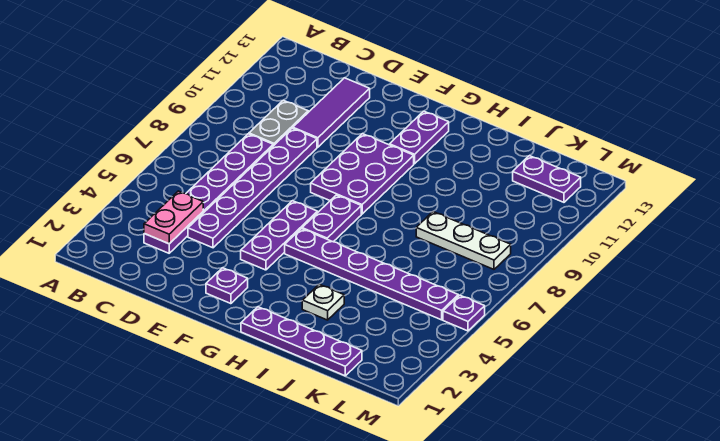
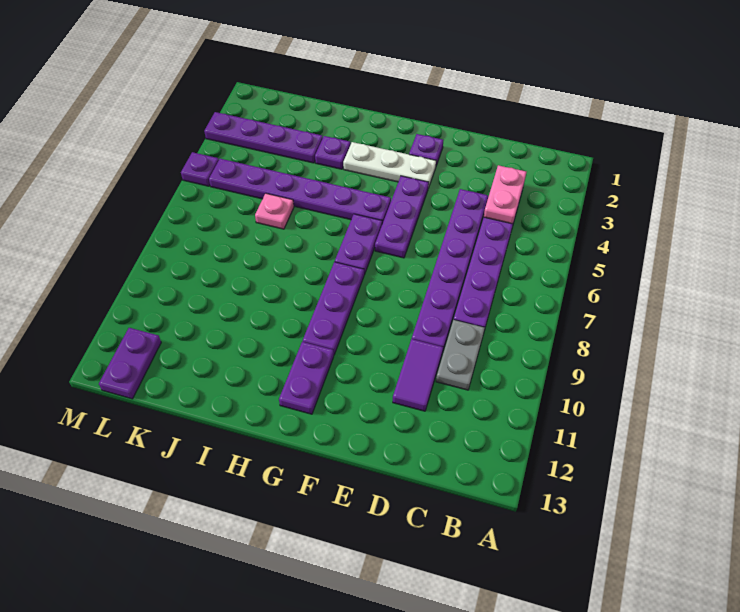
purple tile D10:D12 level 1 -> purple tile D10:D11 level 1
purple plate F8:G10 level 1 -> purple plate G8:G10 level 1
purple plate H1:K1 level 1 -> purple plate J3:M3 level 1
white plate I3 level 1 -> purple plate I3 level 1
none -> pink plate J6 level 1
white plate J8:L8 level 1 -> white plate F3:H3 level 1
purple plate K12:L12 level 1 -> purple plate L12:L13 level 1

